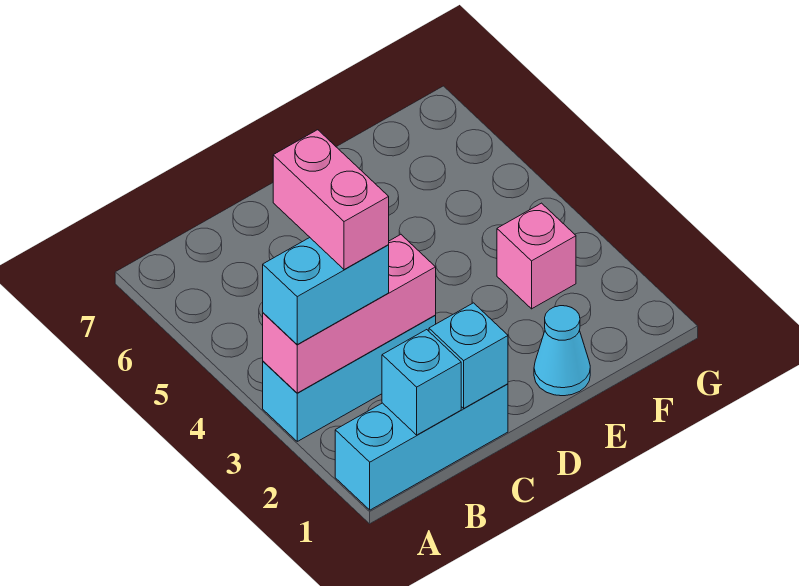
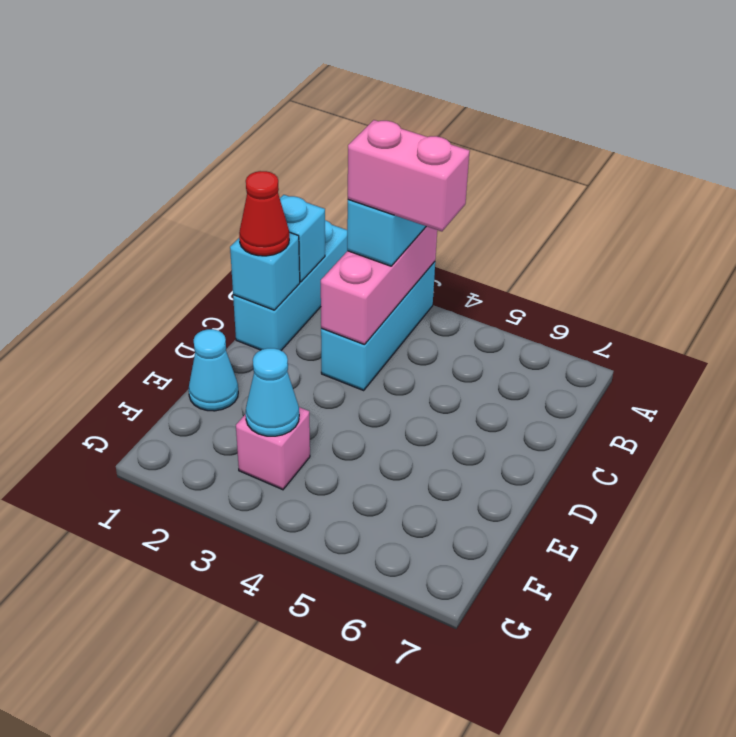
none -> red cone C1 level 3
none -> cyan cone F3 level 2

